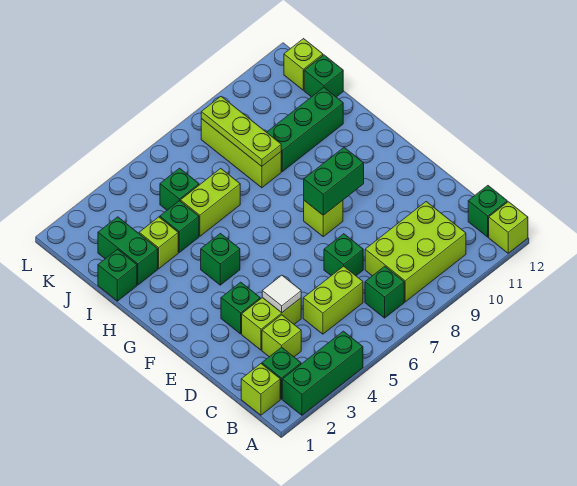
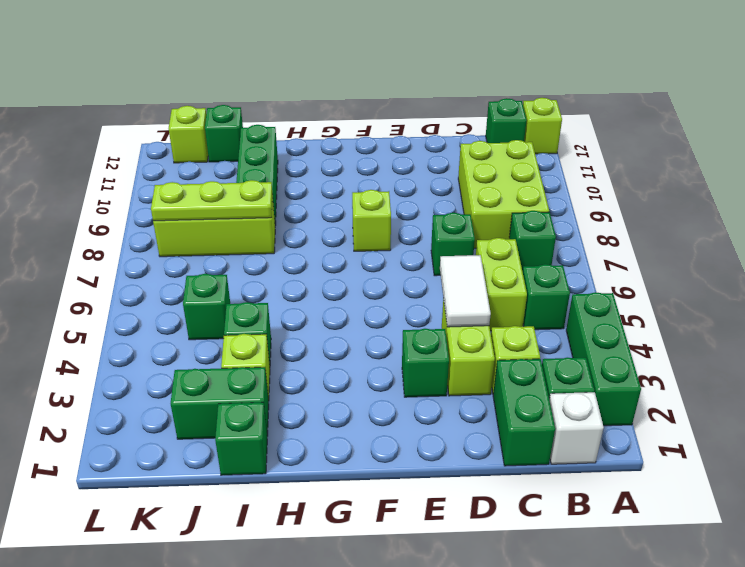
lime brick B1 level 1 -> white brick B1 level 1
white tile D4 level 2 -> white tile D4:D5 level 2
green brick F8:F9 level 2 -> green brick C1:C2 level 1
green brick G4 level 1 -> green brick B5 level 1
lime brick I5:I6 level 1 -> none

